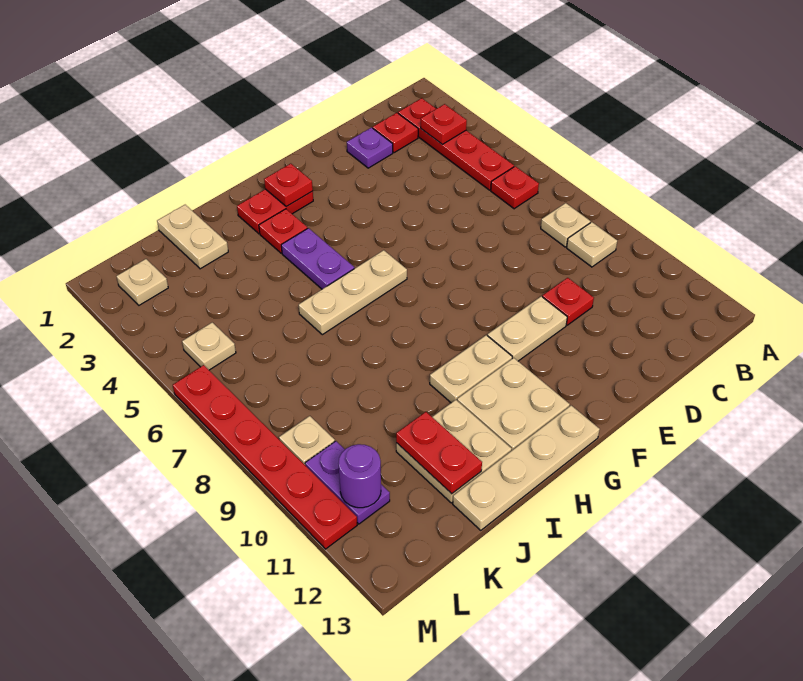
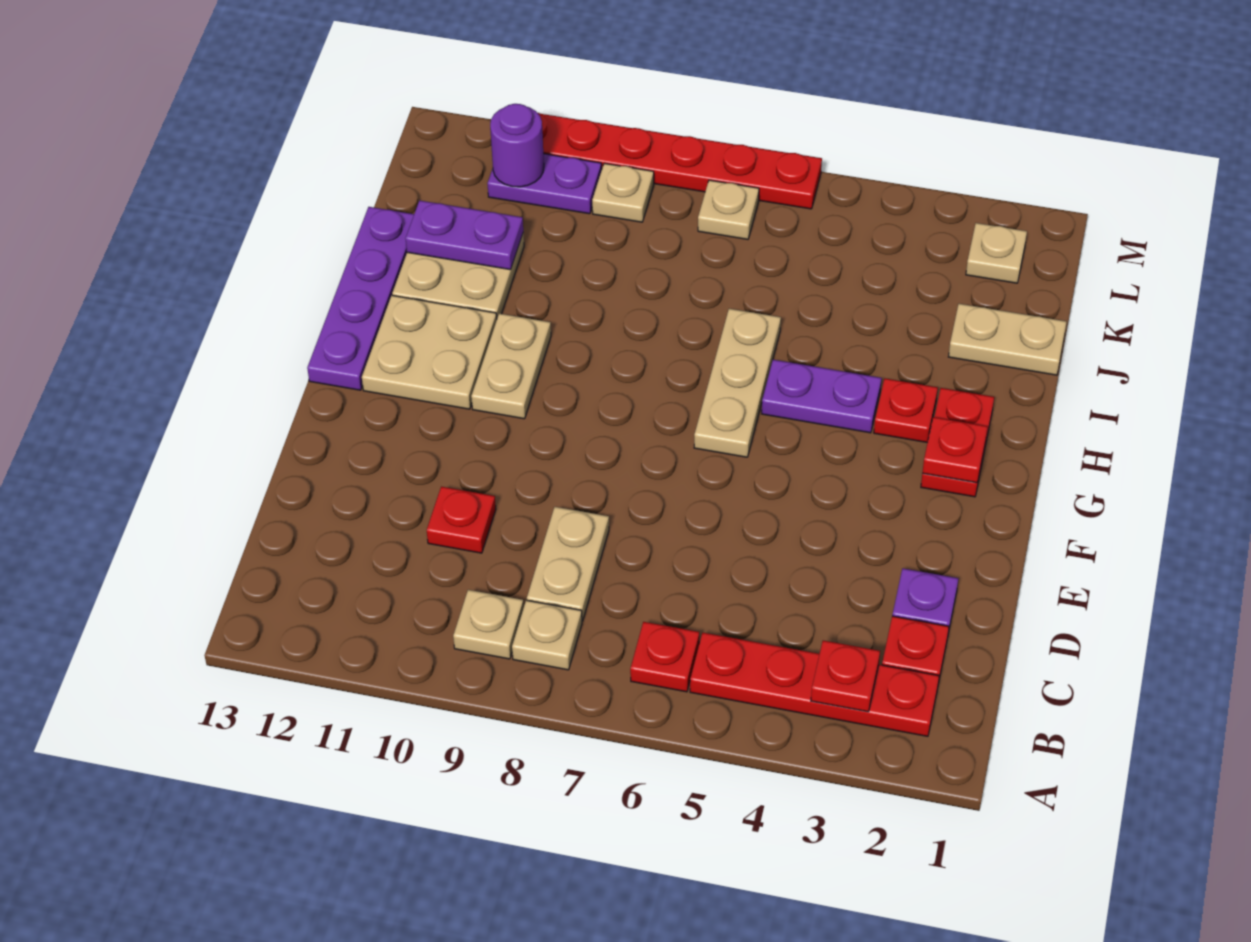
tan plate E10:F10 level 1 -> tan plate C8:D8 level 1
tan plate G13:J13 level 1 -> purple plate G13:J13 level 1
red plate J11:J12 level 2 -> purple plate J11:J12 level 2
tan plate L5 level 1 -> tan plate L7 level 1

